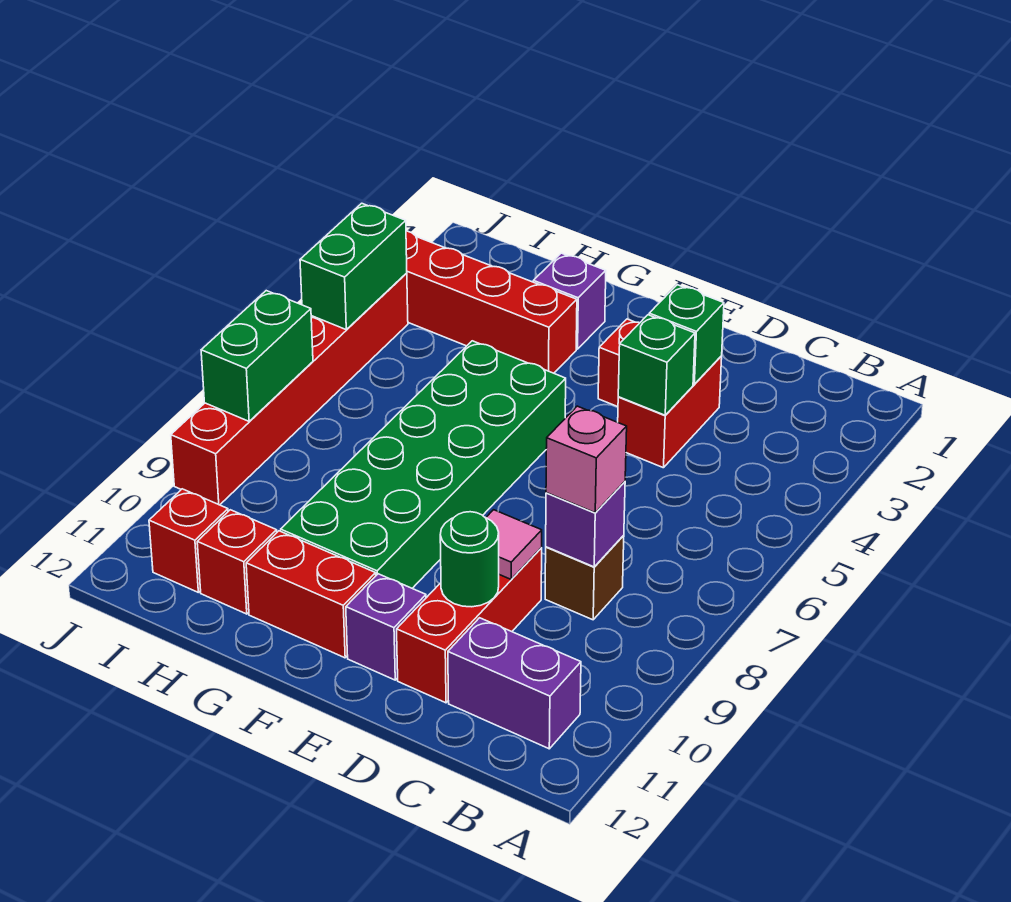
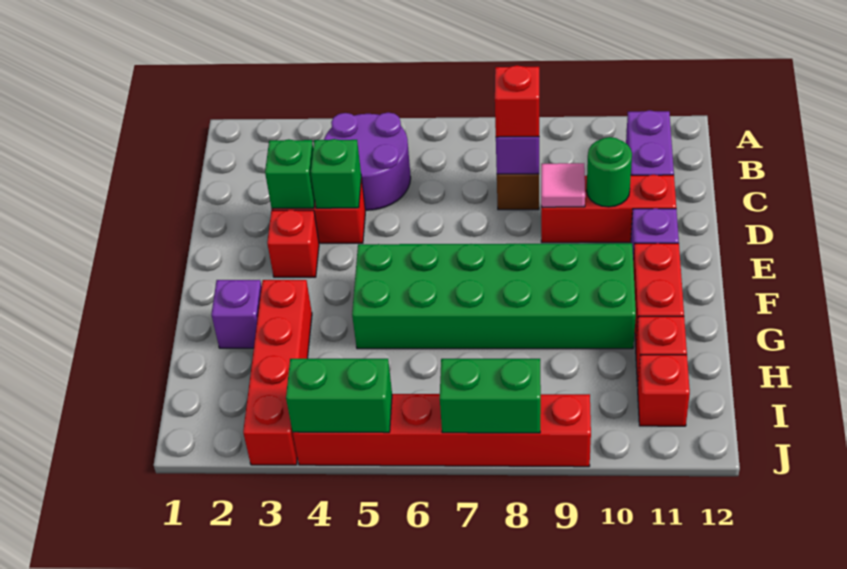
none -> purple round brick B4:C5 level 1
pink brick C8 level 3 -> red brick C8 level 3

